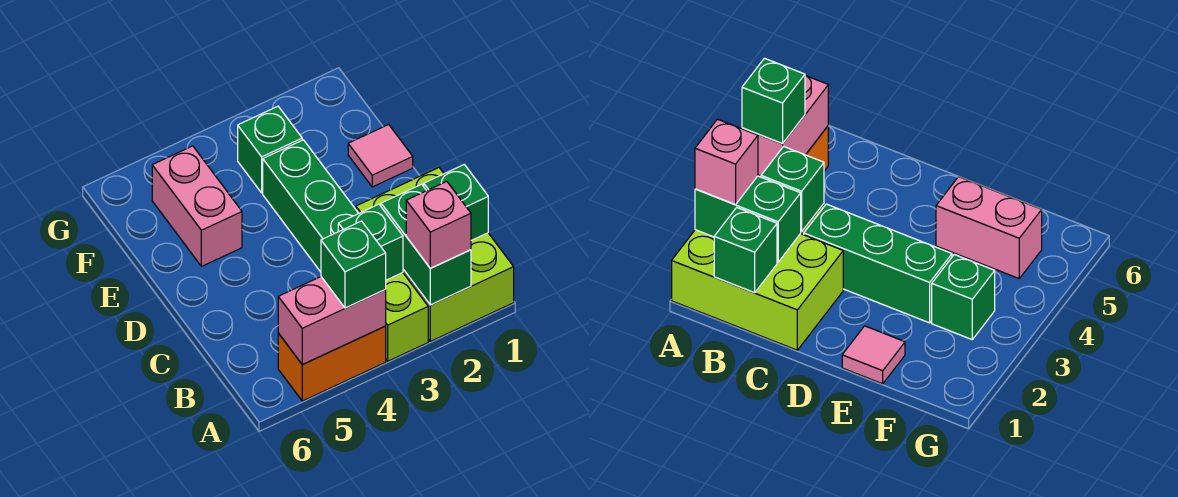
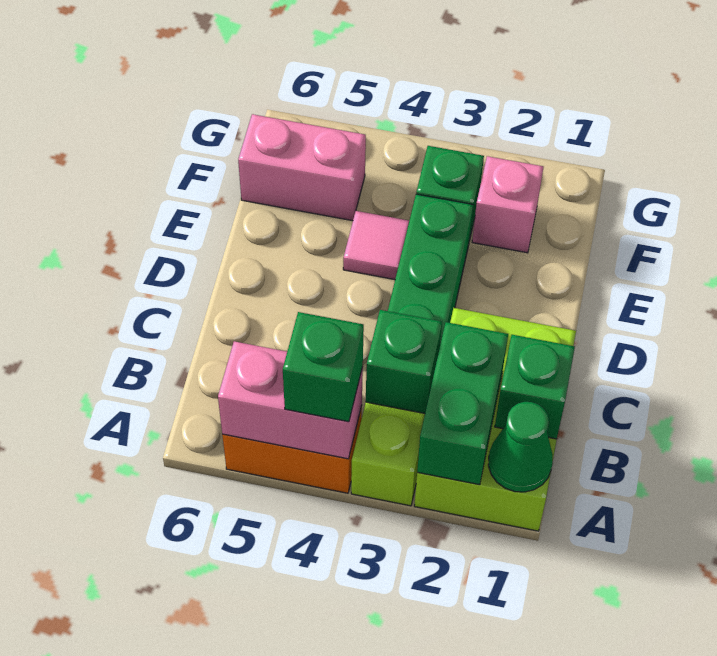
none -> green cone A1 level 2
pink brick A2 level 3 -> pink brick F2 level 1
pink tile E1 level 1 -> pink tile E4 level 1
pink brick E5:F5 level 1 -> pink brick F5:F6 level 1

